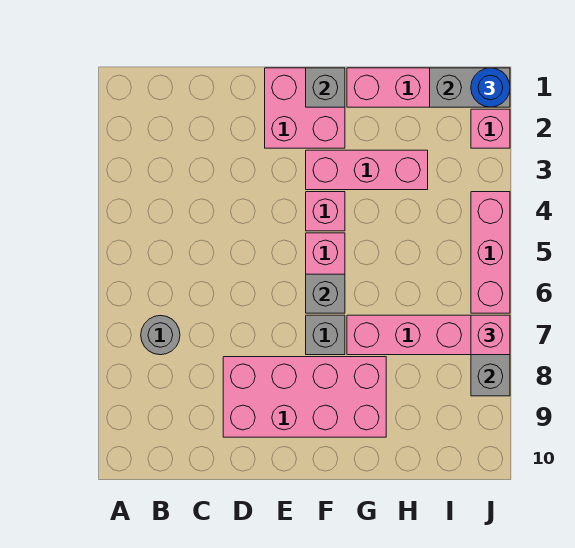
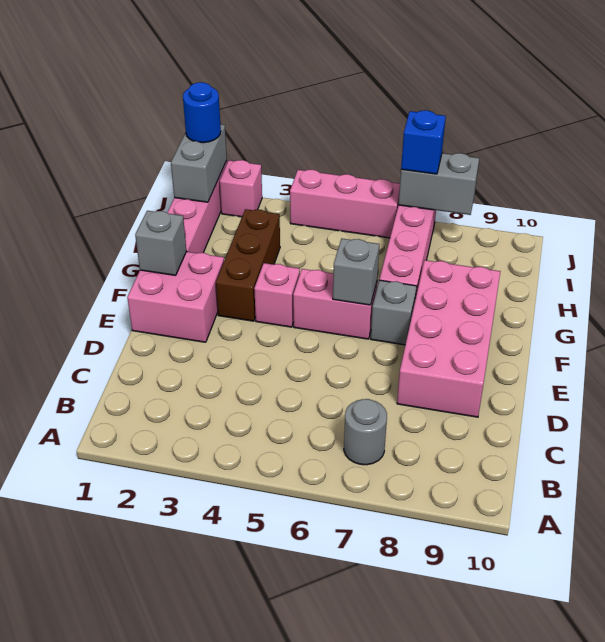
pink brick F3:H3 level 1 -> brown brick F3:H3 level 1
pink brick J7 level 3 -> blue brick J7 level 3

